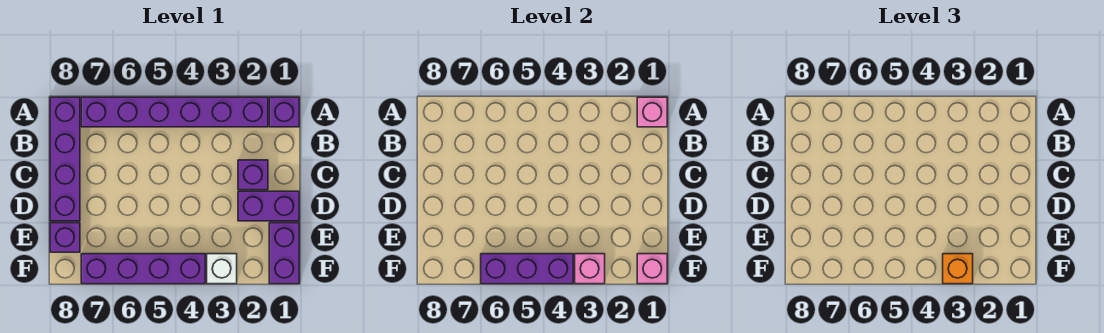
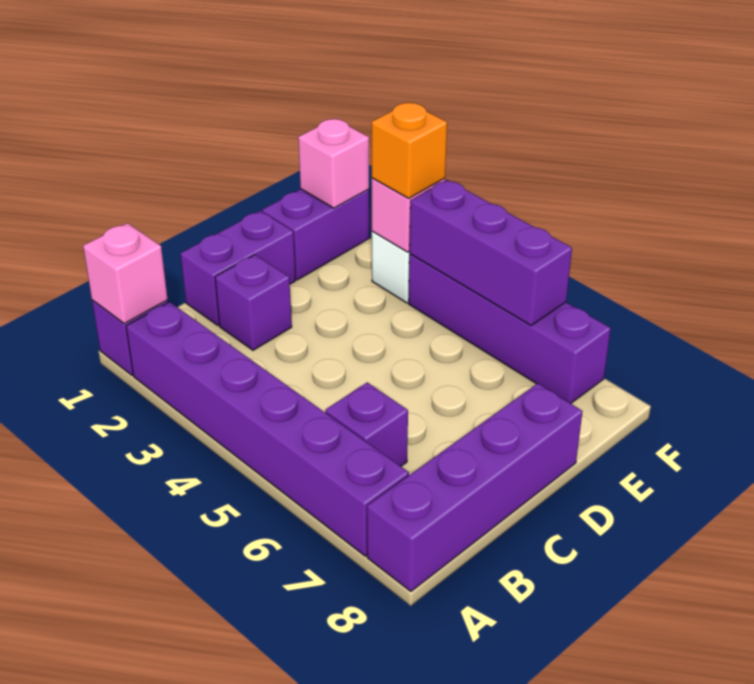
purple brick D1:D2 level 1 -> purple brick C1:D1 level 1
purple brick E8 level 1 -> purple brick B6 level 1

